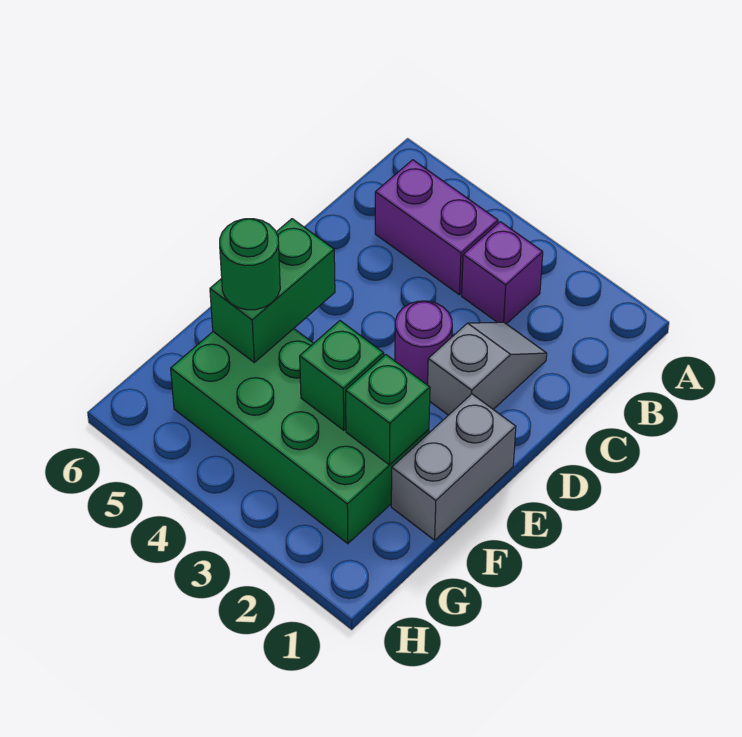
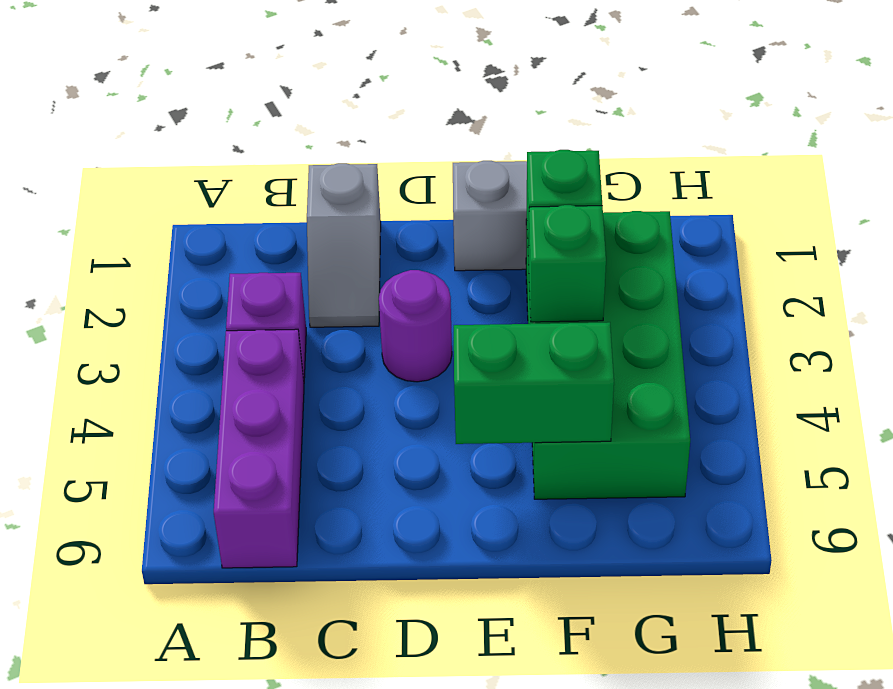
purple brick B4:B5 level 1 -> purple brick B4:B6 level 1
grey slope C2:D2 level 1 top D -> grey slope C1:C2 level 1 top 1
green round brick F5 level 3 -> none

